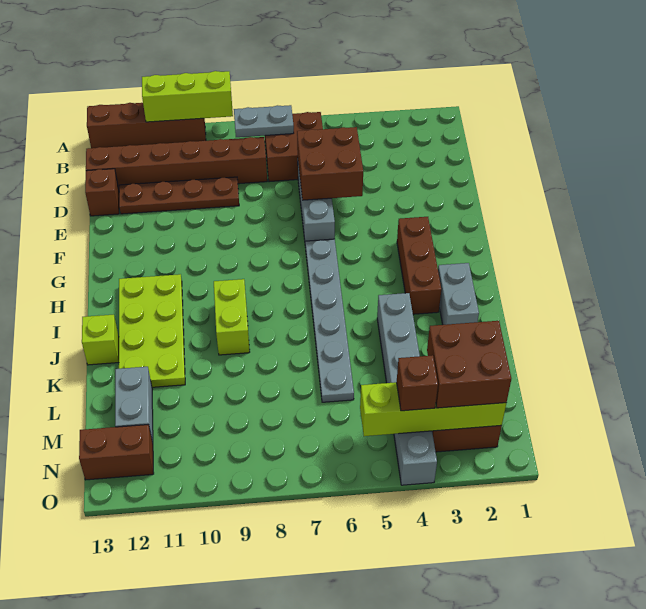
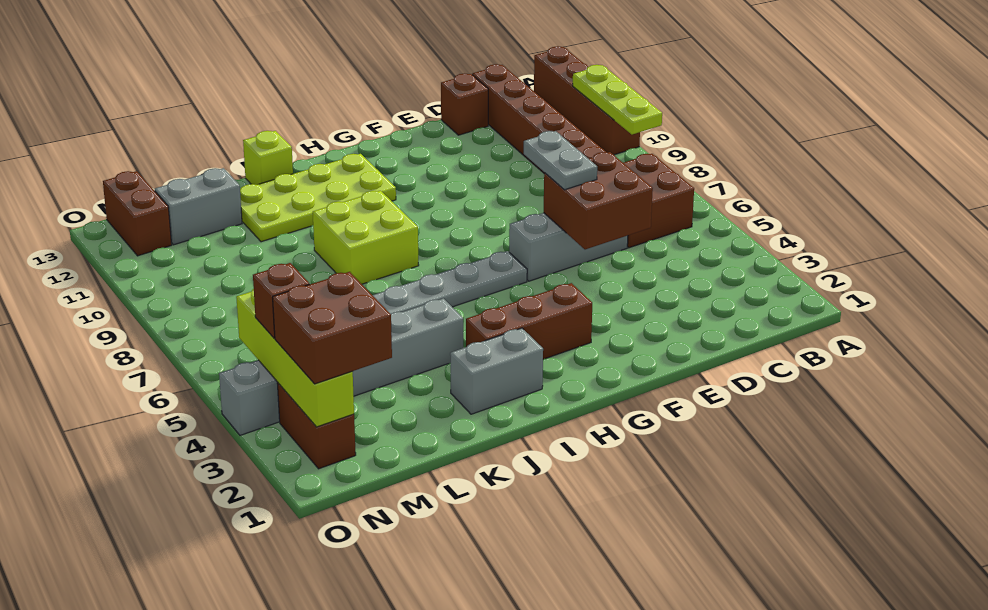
lime brick A9:A11 level 2 -> lime plate A9:A11 level 2
grey plate B7:B8 level 2 -> grey plate E6:E7 level 3
brown plate D9:D12 level 1 -> none
lime brick I9:J9 level 1 -> lime brick I8:J9 level 1

